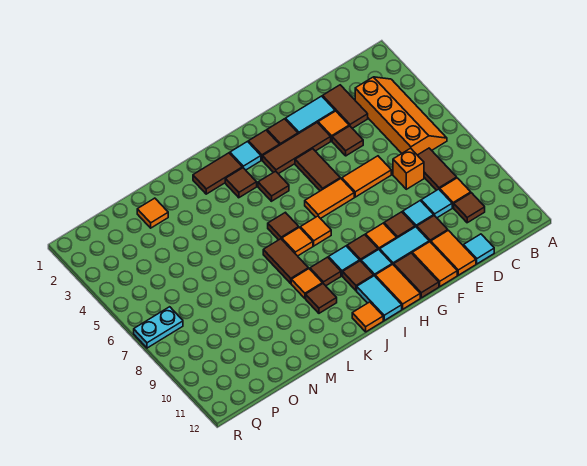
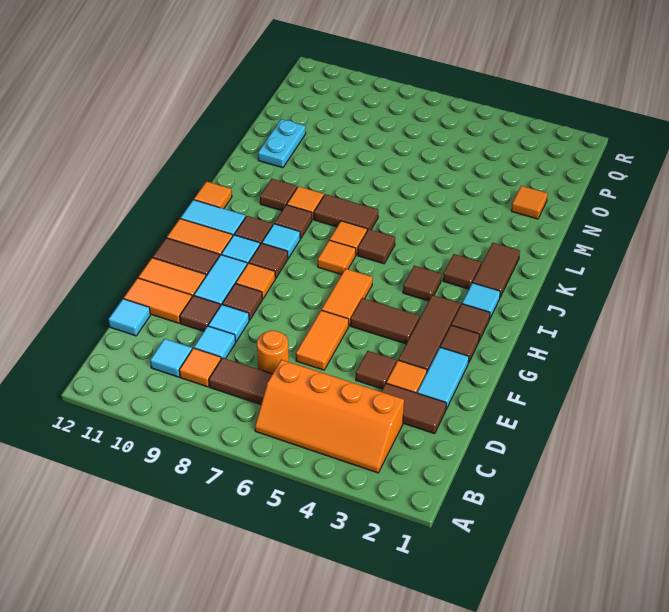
brown tile C10 level 1 -> cyan tile C10 level 1
orange brick D7 level 1 -> orange round brick D7 level 1
cyan plate Q7:R7 level 1 -> cyan plate M11:N11 level 1

